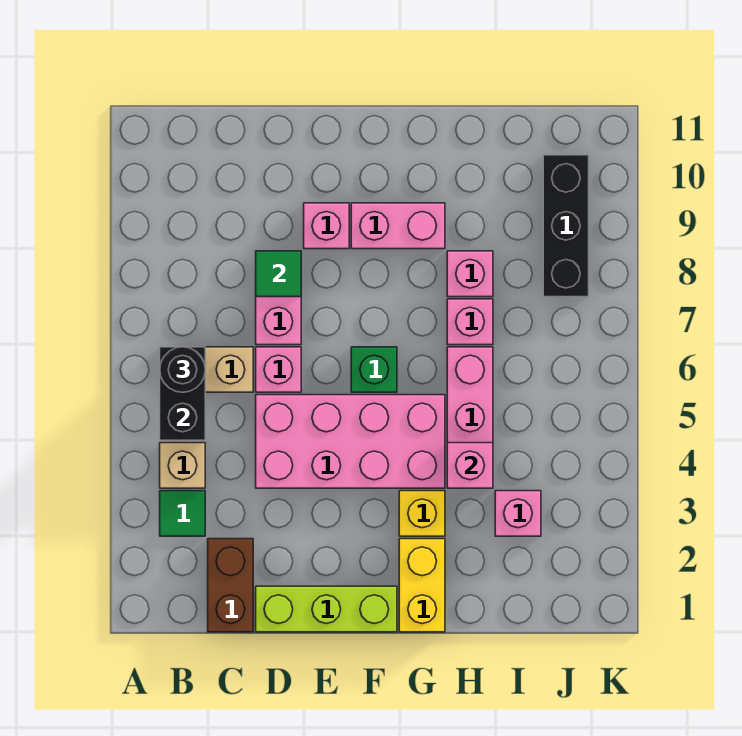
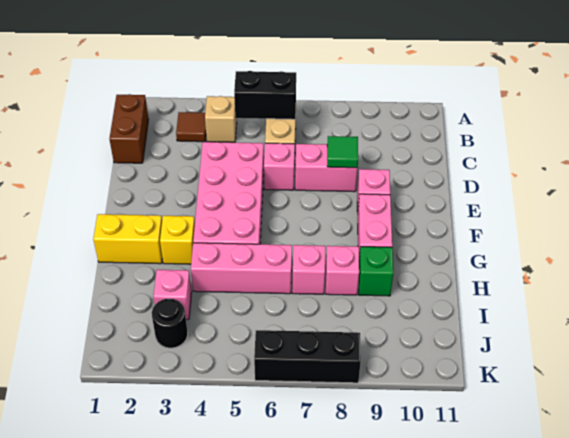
green tile B3 level 1 -> brown tile B3 level 1
black round brick B6 level 3 -> black round brick J3 level 1
brown brick C1:C2 level 1 -> brown brick B1:C1 level 1
lime brick D1:F1 level 1 -> none
green brick F6 level 1 -> green brick H9 level 1
pink brick H4 level 2 -> none
black brick J8:J10 level 1 -> black brick K6:K8 level 1

